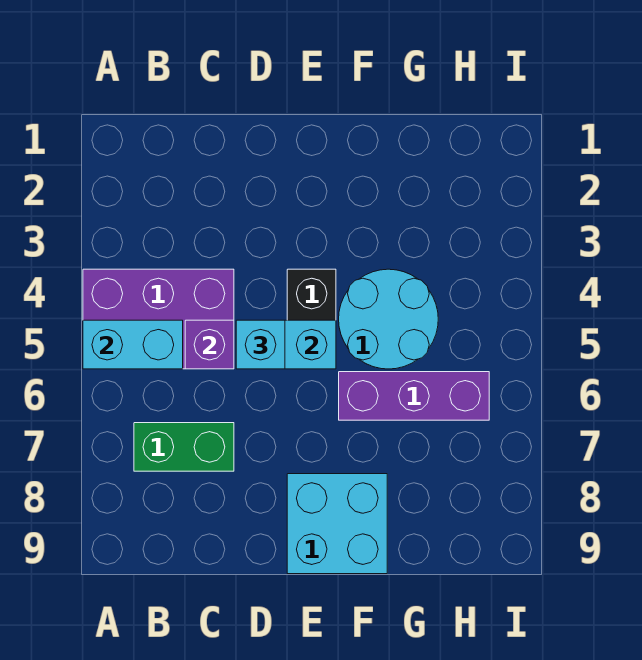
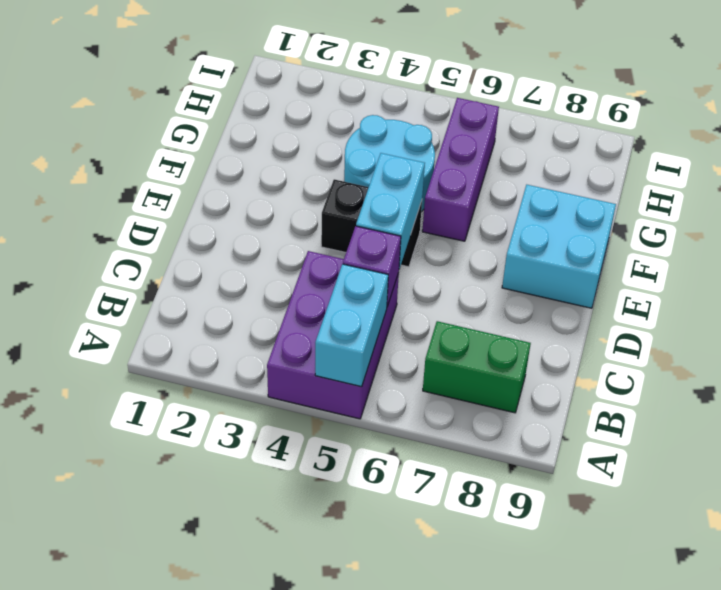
green brick B7:C7 level 1 -> green brick B7:B8 level 1
cyan brick D5 level 3 -> none

